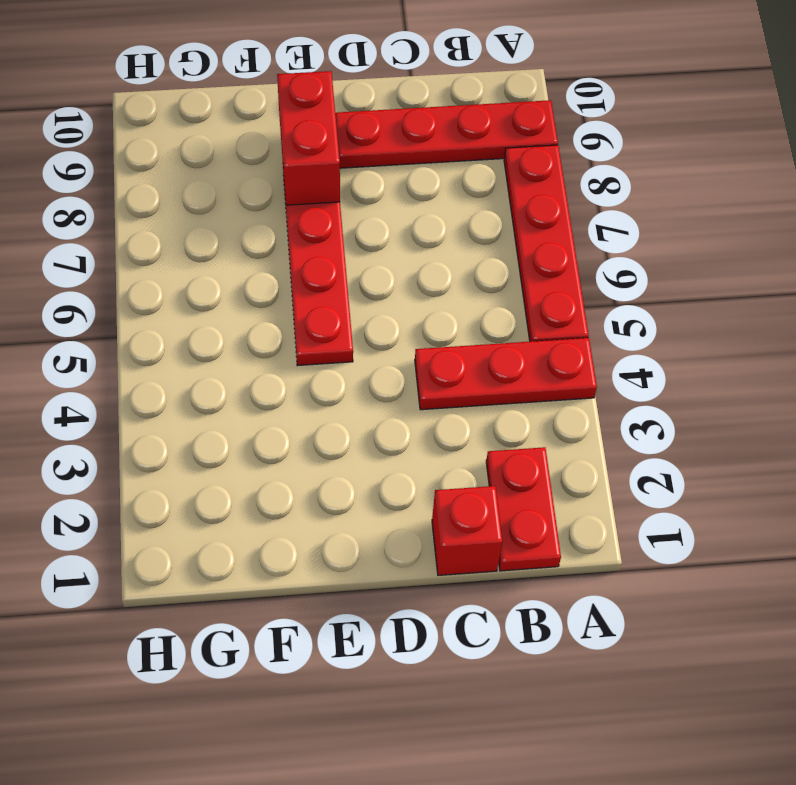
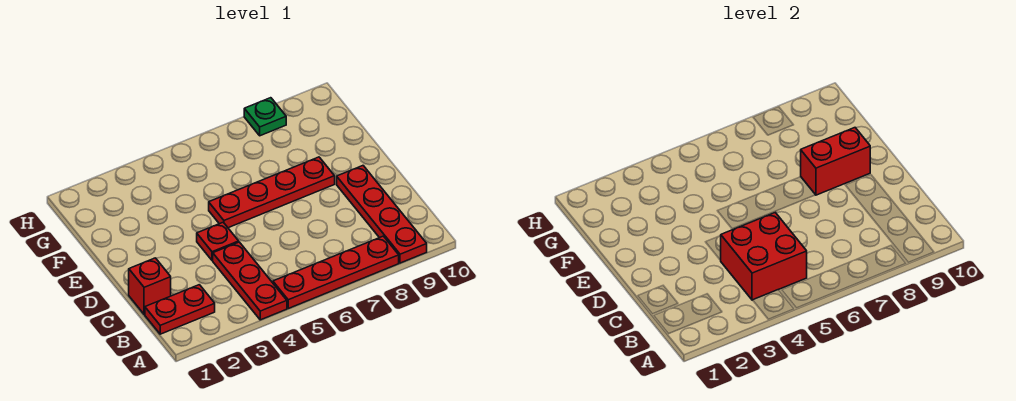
none -> red brick B4:C5 level 2
none -> red plate D4 level 1
none -> green plate H8 level 1

